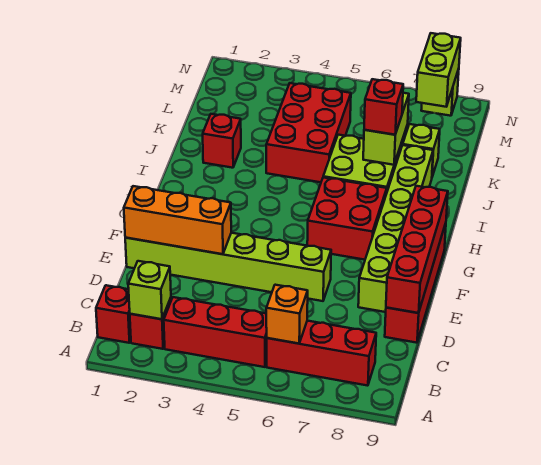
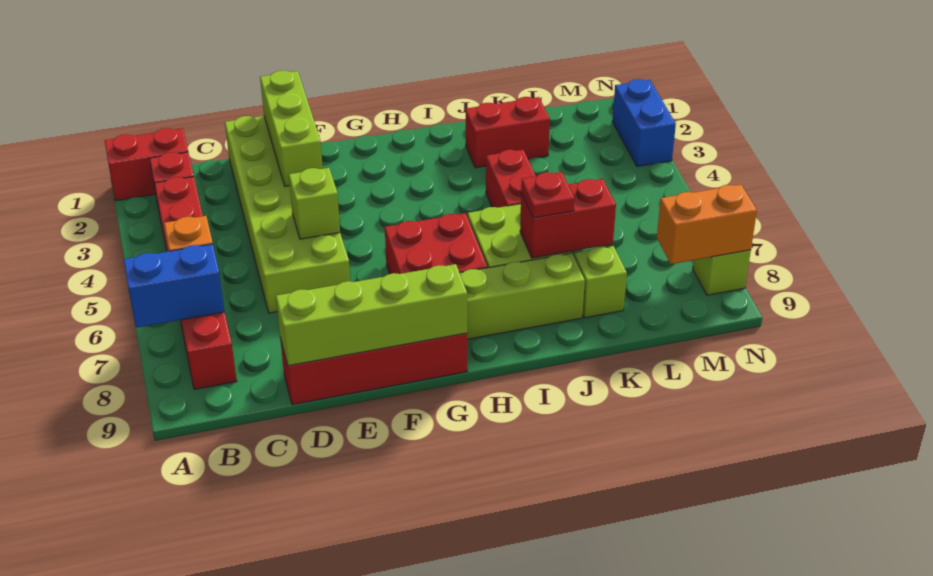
none -> blue brick A7:B7 level 2
red brick B1 level 1 -> red brick A1:B1 level 1
lime brick B2 level 2 -> lime brick E5 level 2
red brick D9:G9 level 2 -> lime brick D9:G9 level 2
lime brick E1:E6 level 1 -> lime brick D1:E6 level 1
orange brick E1:E3 level 2 -> lime brick E1:E3 level 2
red brick J2 level 1 -> red brick J2:K2 level 1
red brick J4:L5 level 1 -> red brick J4:J5 level 1
lime brick J7:K7 level 2 -> red brick J7:K7 level 2
red brick J7 level 3 -> red plate J7 level 3
lime brick M8:N8 level 2 -> orange brick M8:N8 level 2
none -> blue brick N2:N3 level 1

